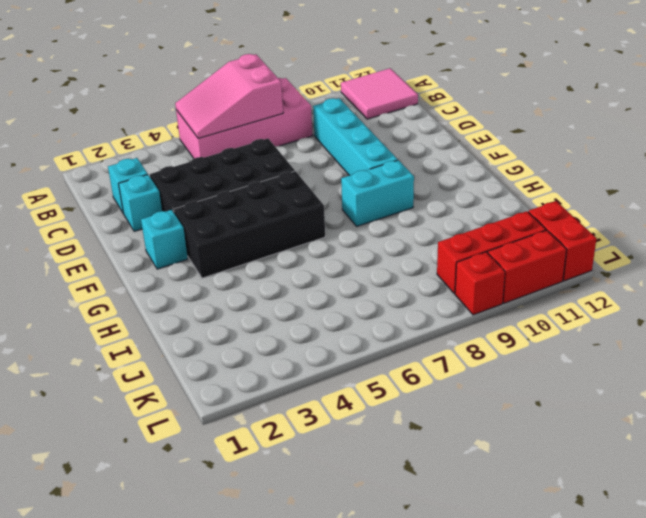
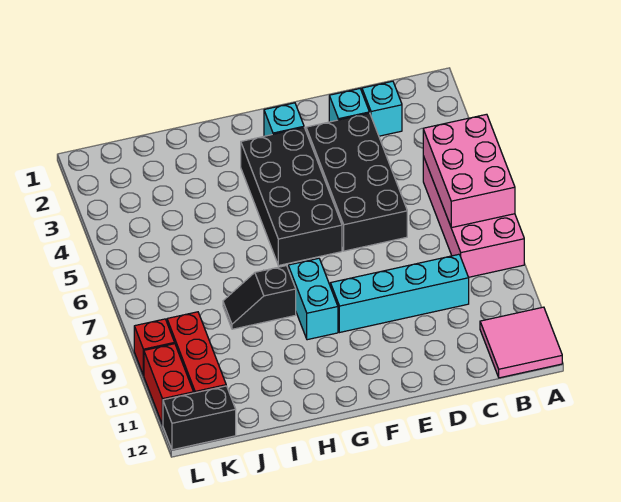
pink slope A5:B7 level 2 top 7 -> pink brick A5:B7 level 2
none -> black slope H8:I8 level 1 top H
red brick K12:L12 level 1 -> black brick K12:L12 level 1

